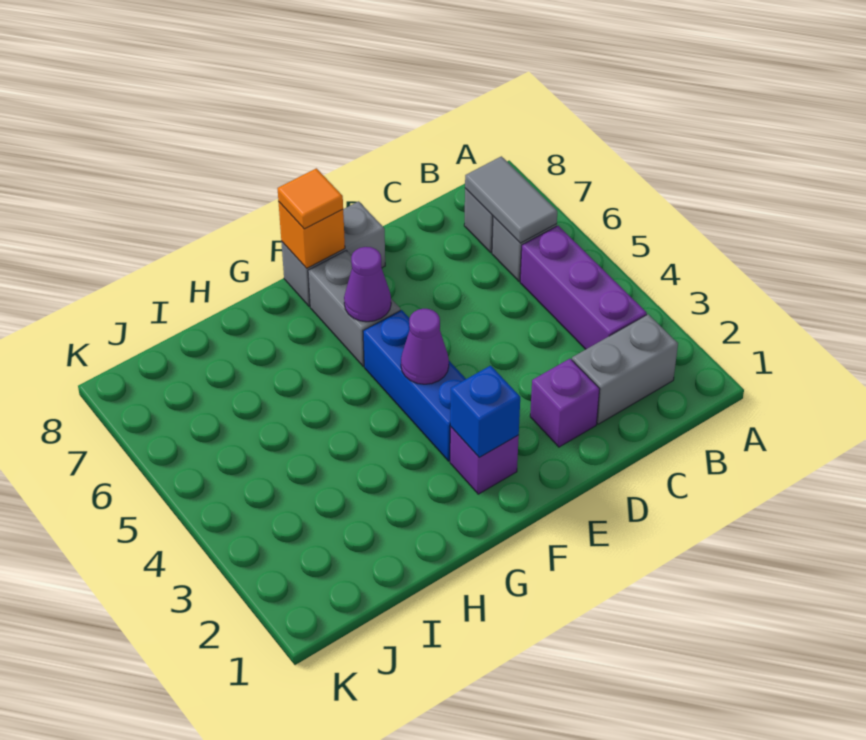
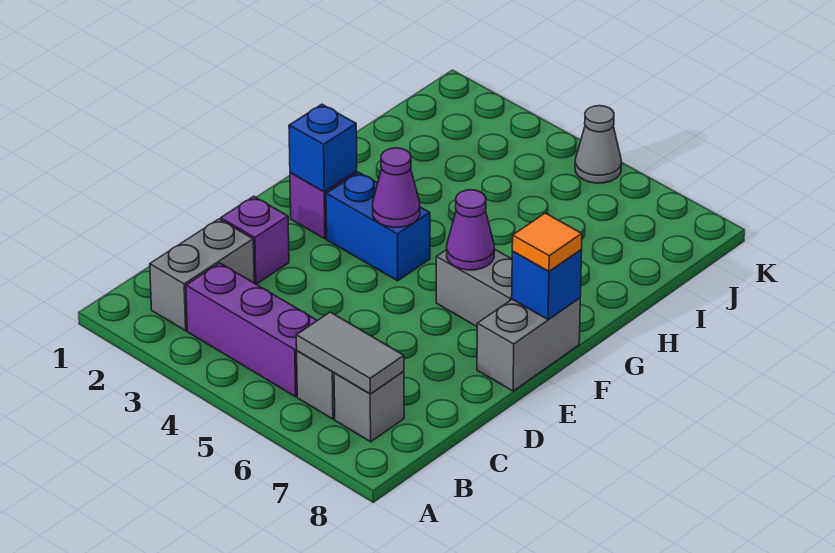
blue brick F3:F5 level 1 -> blue brick F3:F4 level 1
orange brick F8 level 2 -> blue brick F8 level 2
none -> grey cone K5 level 1

